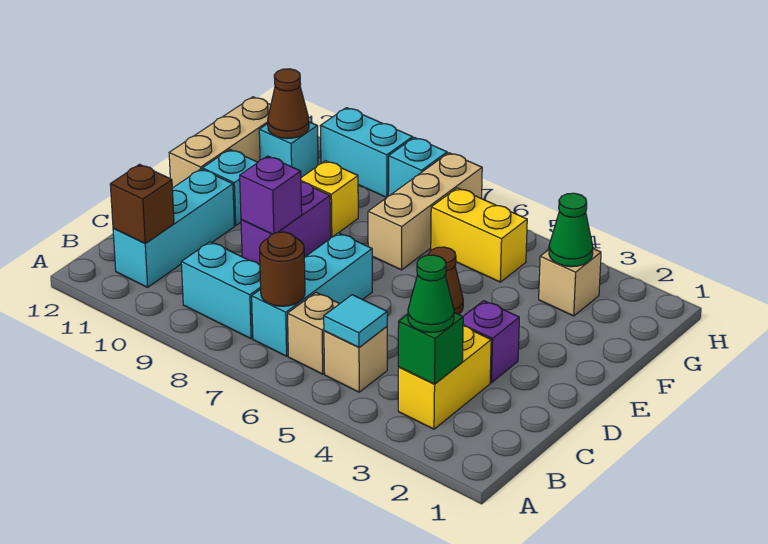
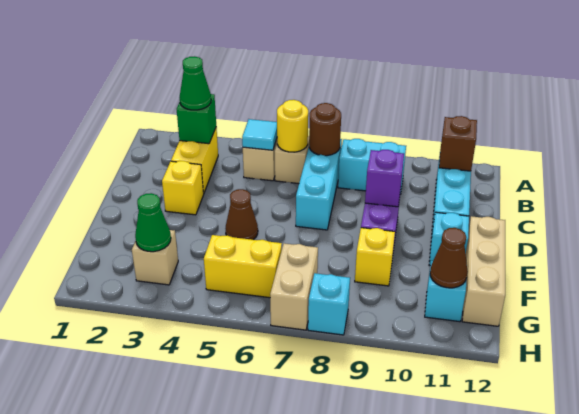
none -> yellow round brick B6 level 2
purple brick D3 level 1 -> yellow brick D3 level 1
tan brick F7:H7 level 1 -> tan brick G7:H7 level 1
cyan brick H9:H10 level 1 -> none

